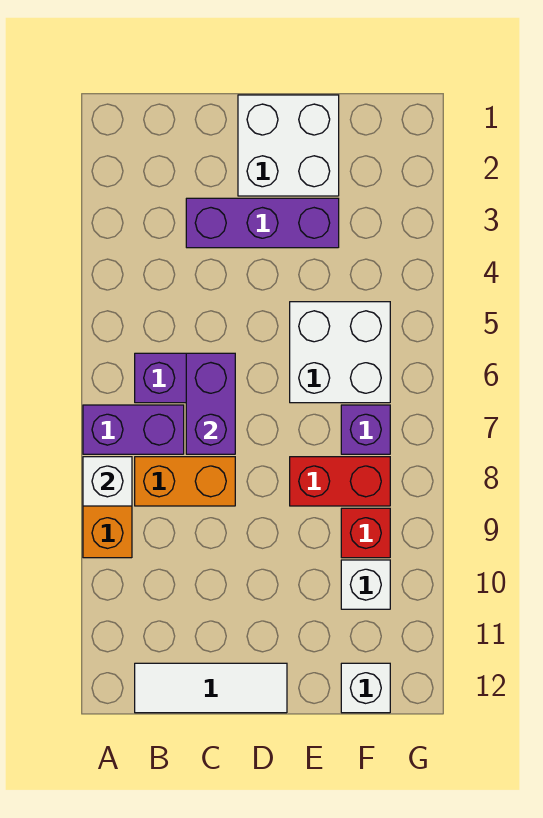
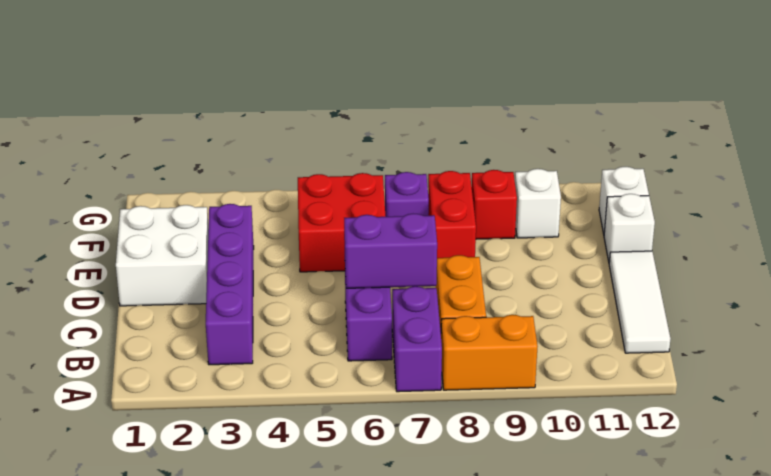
white brick A8 level 2 -> white brick E12 level 1
purple brick C3:E3 level 1 -> purple brick B3:E3 level 1
white brick E5:F6 level 1 -> red brick E5:F6 level 1

